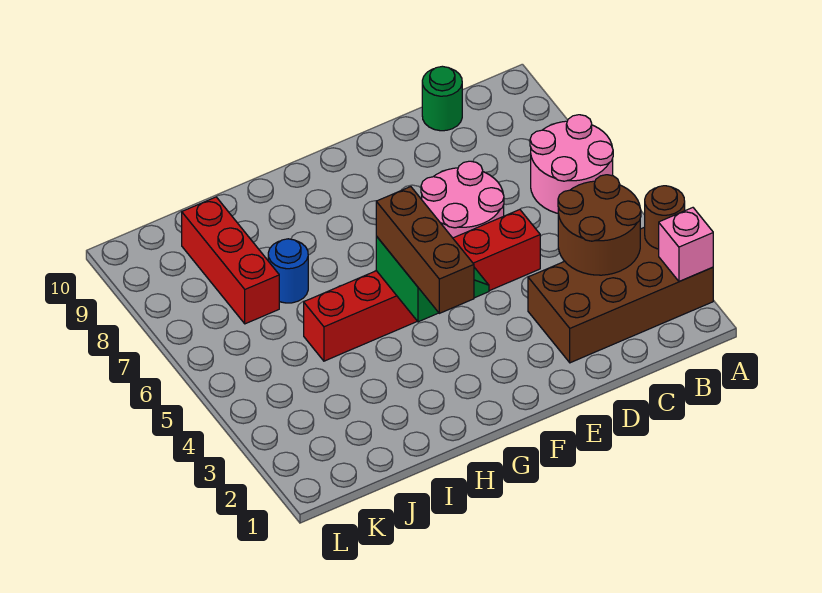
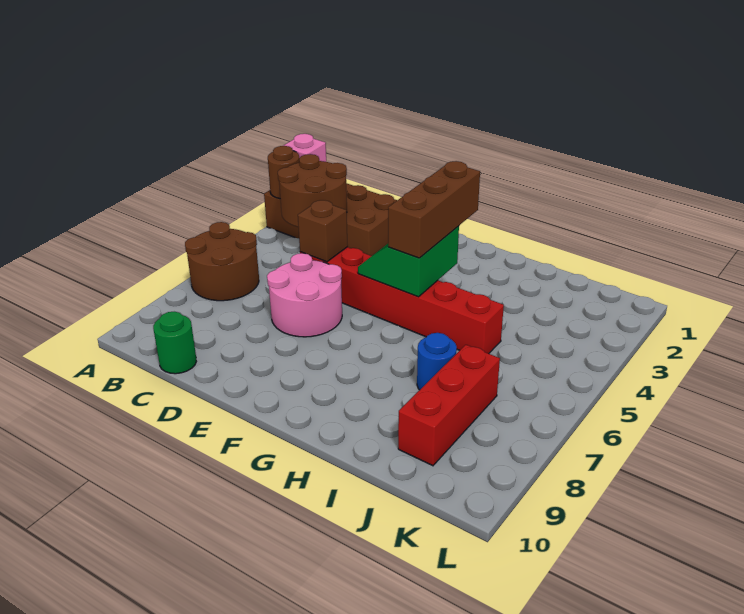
pink round brick A6:B7 level 1 -> brown round brick A6:B7 level 1
none -> brown brick D5 level 2

